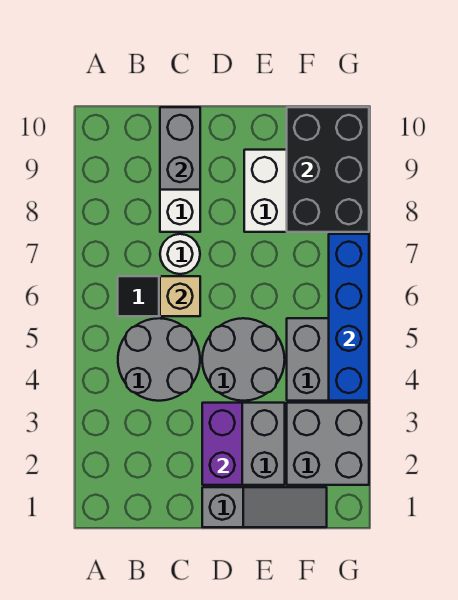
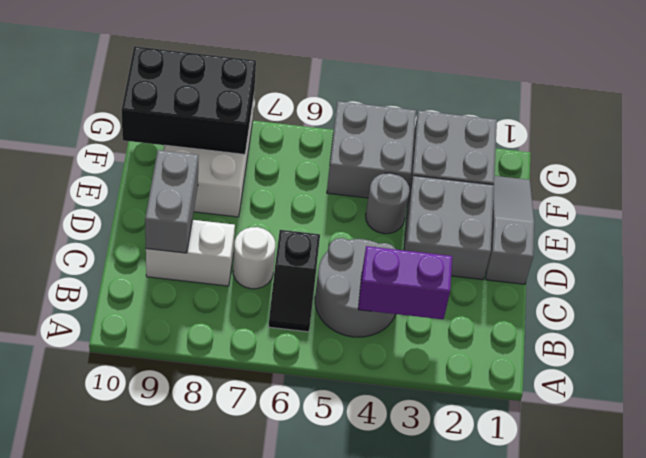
tan brick C6 level 2 -> none
grey brick C9:C10 level 2 -> grey brick C9:D9 level 2
purple brick D2:D3 level 2 -> purple brick B3:B4 level 2
grey round brick D4:E5 level 1 -> grey round brick E4 level 1
blue brick G4:G7 level 2 -> none

